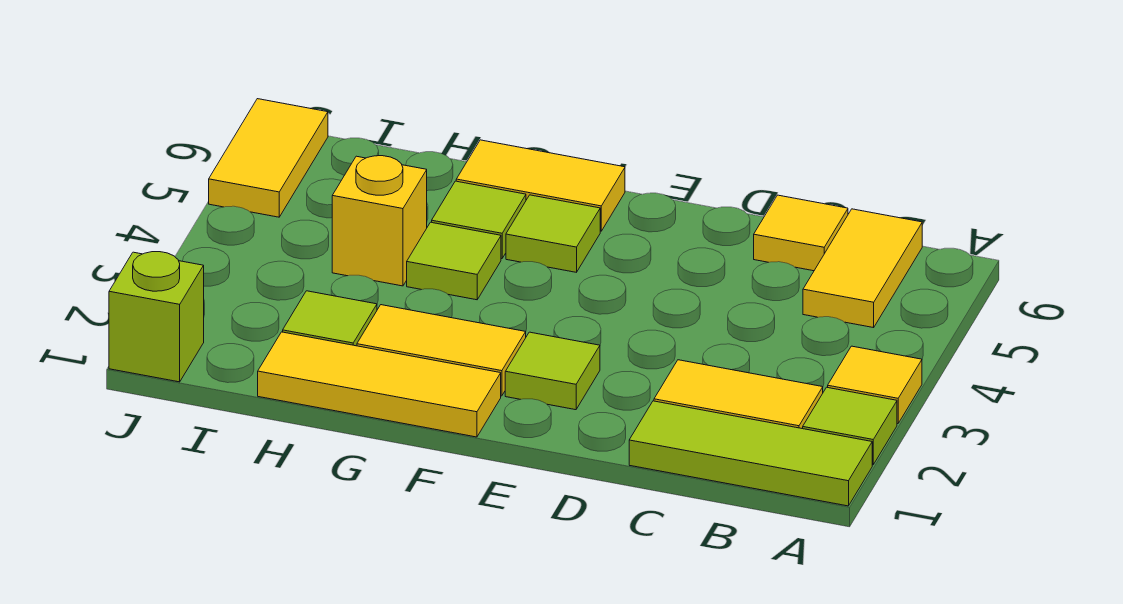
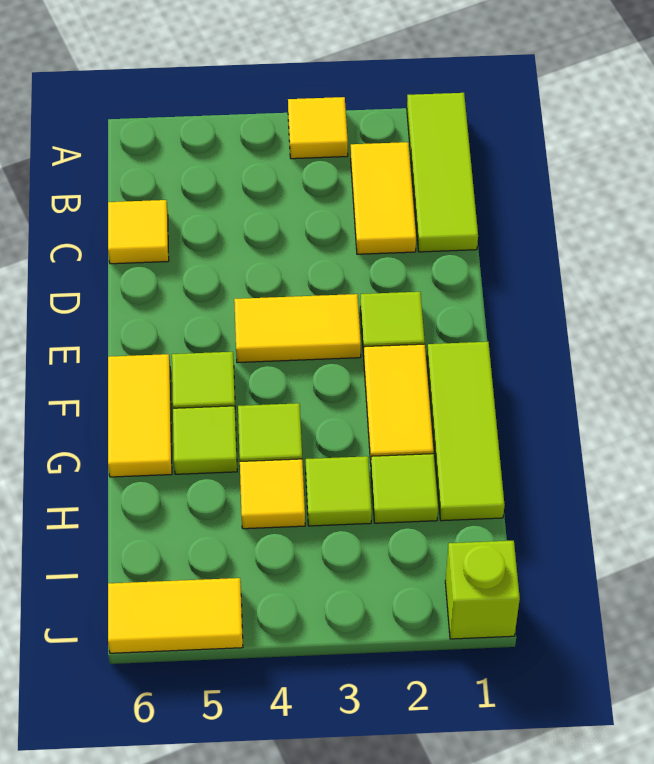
lime tile A2 level 1 -> lime tile H3 level 1
yellow tile B5:B6 level 1 -> yellow tile E3:E4 level 1
yellow tile F1:H1 level 1 -> lime tile F1:H1 level 1
yellow brick H4 level 1 -> yellow tile H4 level 1

